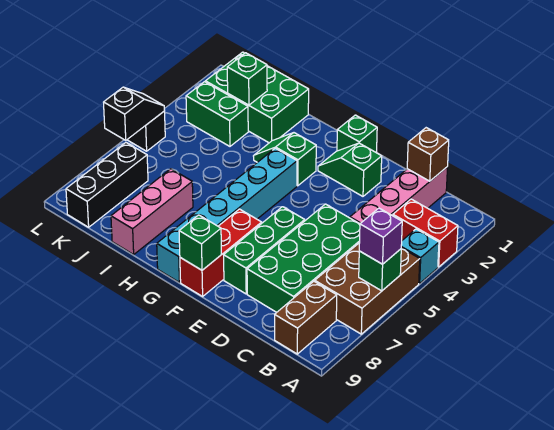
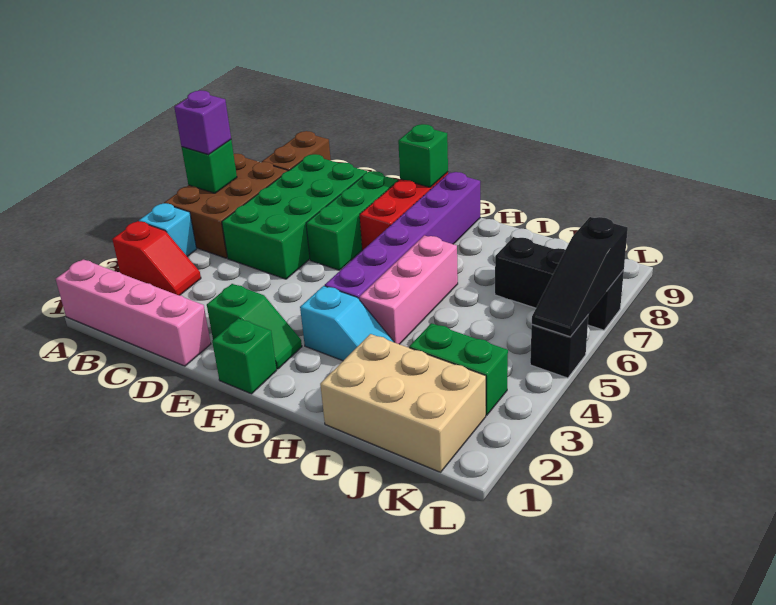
red brick A3:B3 level 1 -> red slope A3:B3 level 1 top A
pink brick C1:C4 level 1 -> pink brick A1:D1 level 1
brown brick C1 level 2 -> none
green slope G3:H3 level 1 top G -> cyan slope G3:H3 level 1 top G
cyan brick G4:G9 level 1 -> purple brick G4:G9 level 1
green brick I1:K2 level 1 -> tan brick I1:K2 level 1
pink brick I7:I9 level 1 -> pink brick H4:H6 level 1
green brick J2 level 2 -> none
black brick K7:K9 level 1 -> black brick J7:L7 level 1
black slope L5:L6 level 2 top 6 -> black slope L5:L7 level 2 top 7

